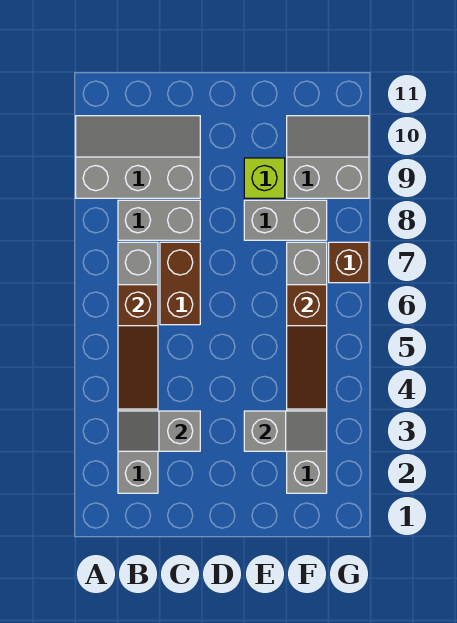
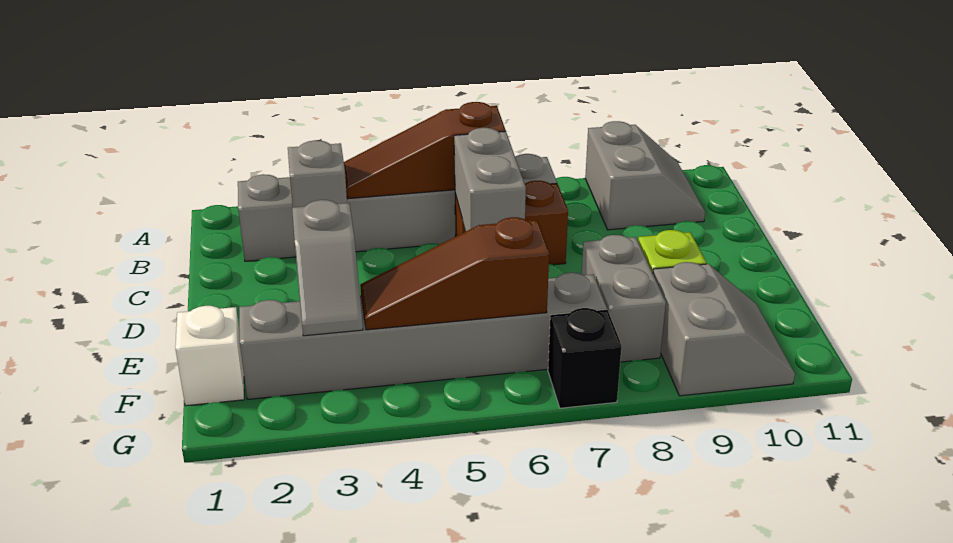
grey slope A9:C10 level 1 top 9 -> grey slope A9:B10 level 1 top 9
grey brick B8:C8 level 1 -> grey brick C6:D6 level 2
none -> white brick F1 level 1
brown brick G7 level 1 -> black brick G7 level 1

